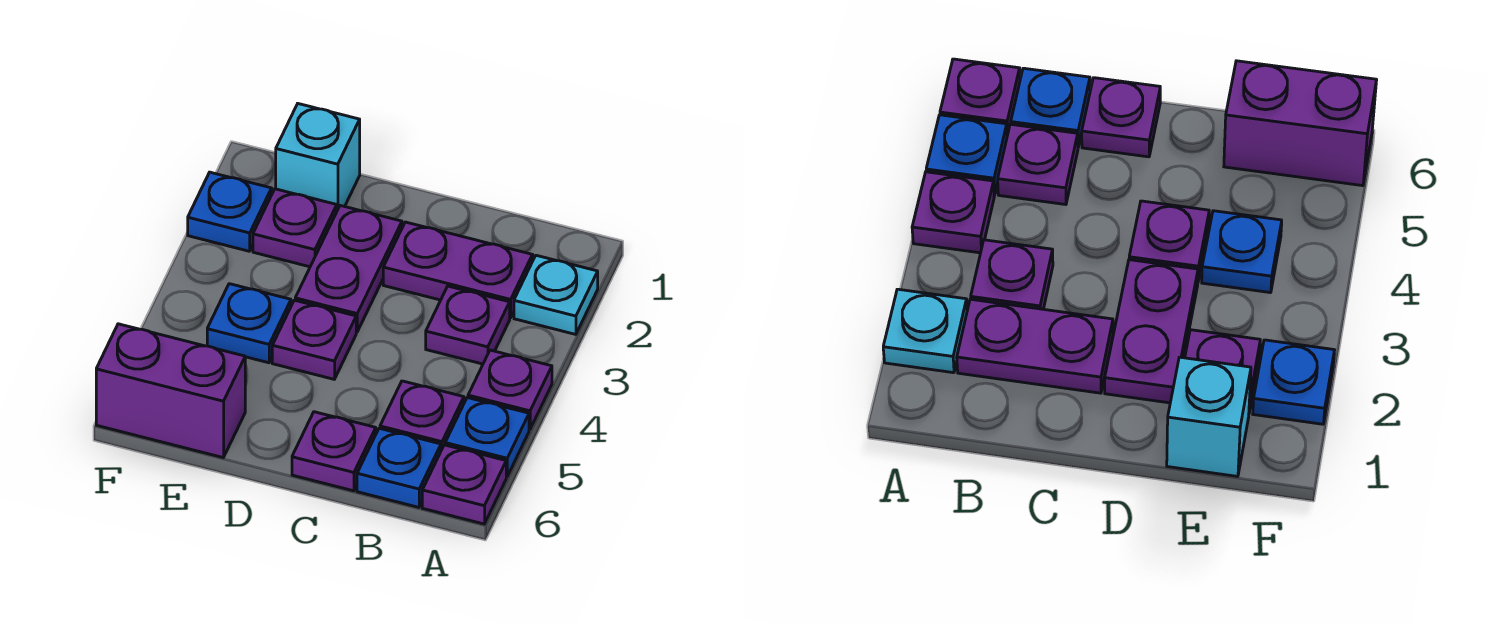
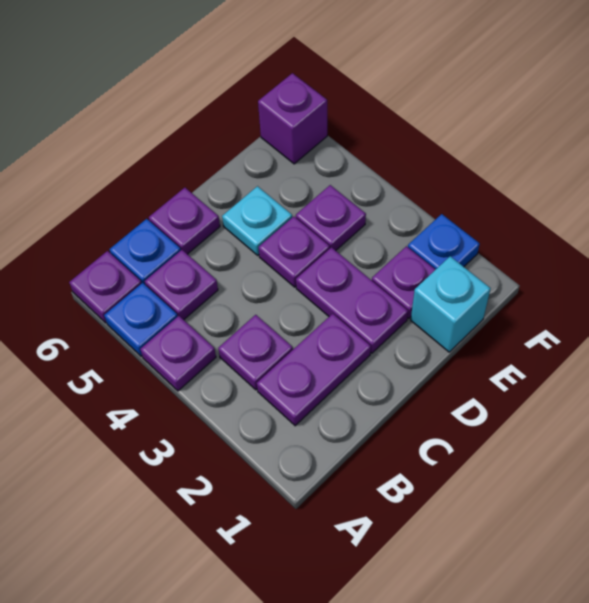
cyan plate A2 level 1 -> cyan plate D5 level 1
blue plate E4 level 1 -> purple plate E4 level 1
purple brick E6:F6 level 1 -> purple brick F6 level 1

